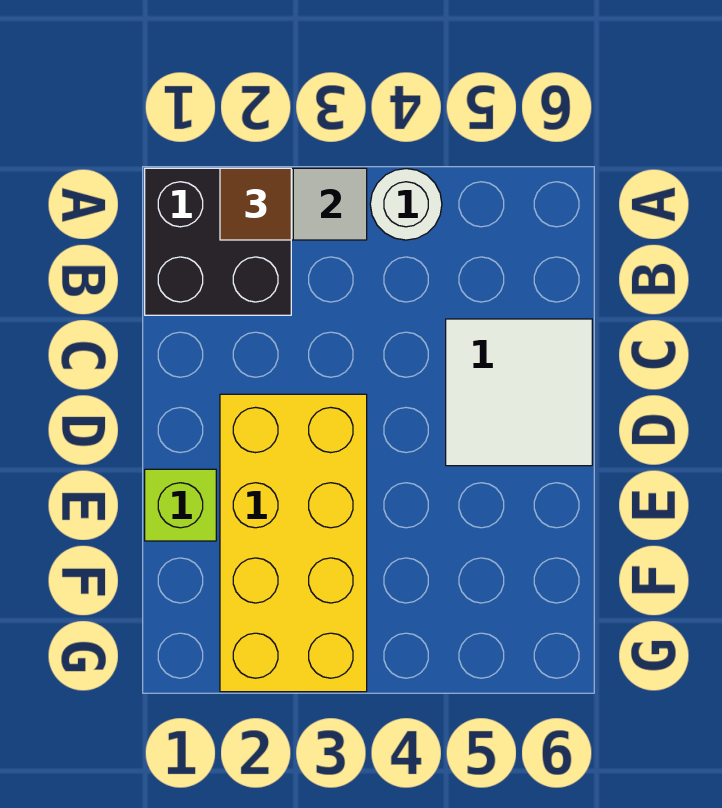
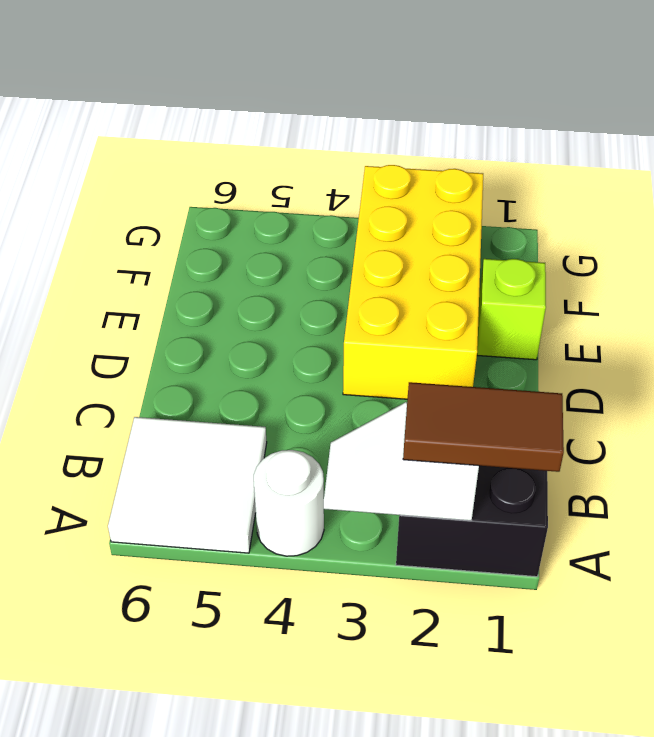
brown tile A2 level 3 -> brown tile A1:A2 level 3
white tile C5:D6 level 1 -> white tile A5:B6 level 1

